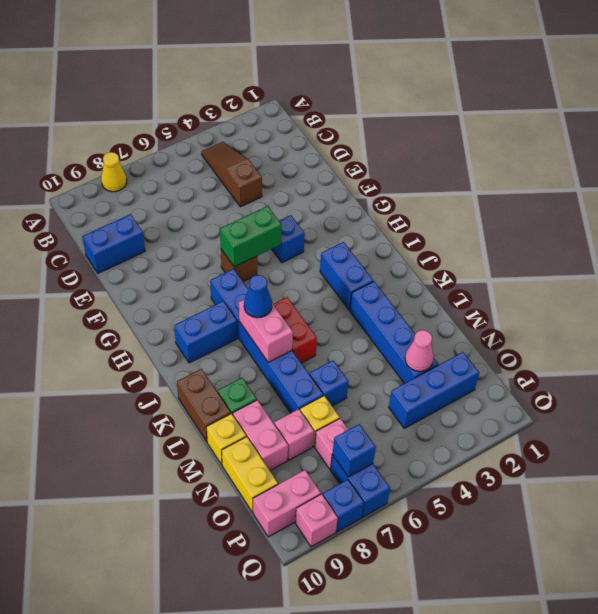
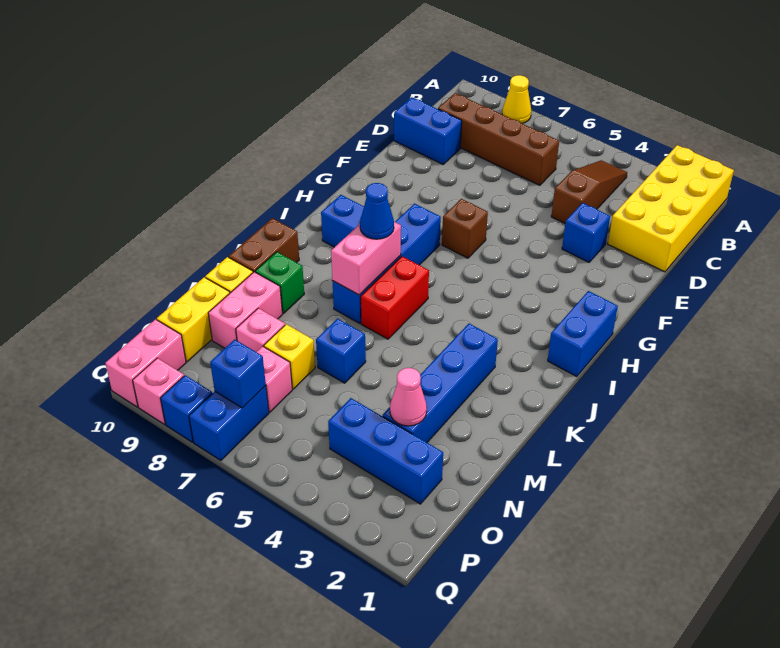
none -> yellow brick A1:D2 level 1
none -> brown brick C6:C9 level 1
blue brick G4 level 1 -> blue brick E3 level 1
green brick G5:G6 level 2 -> none
blue brick H7:M7 level 1 -> blue brick H7:K7 level 1
blue brick I3:J3 level 1 -> blue brick H1:I1 level 1
pink brick P9:P10 level 1 -> pink brick P10:Q10 level 1

